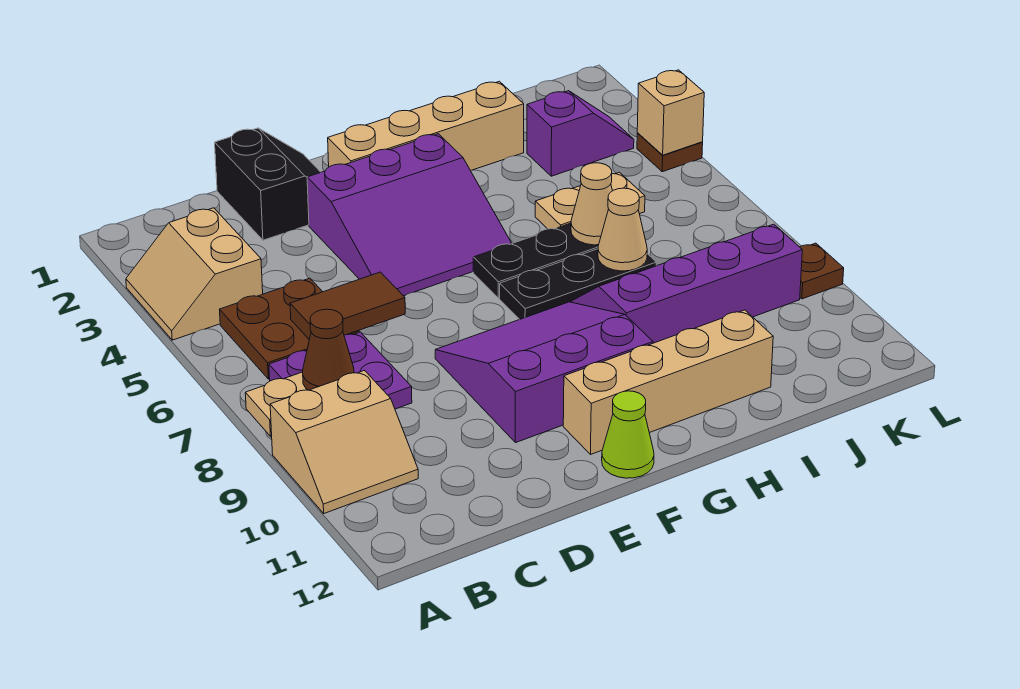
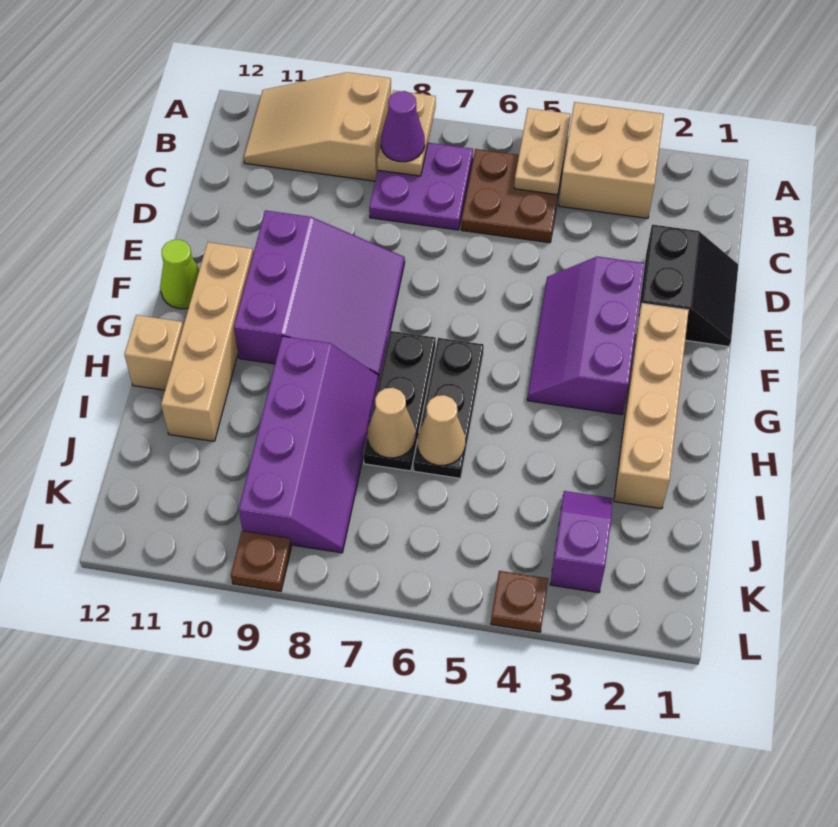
tan slope A3:B4 level 1 top B -> tan brick A3:B4 level 1
tan slope A9:B10 level 1 top 9 -> tan slope A9:B11 level 1 top 9
brown cone B8 level 3 -> purple cone B8 level 3
brown tile C6:D6 level 2 -> none
black slope D1:E2 level 1 top D -> black slope D1:E2 level 1 top 2
purple slope E3:G5 level 1 top 3 -> purple slope E3:G4 level 1 top 3
tan plate I5:J5 level 1 -> tan plate A5:B5 level 2
purple slope J3:K3 level 1 top J -> purple slope J3:K3 level 1 top K
tan brick L4 level 2 -> tan brick H12 level 1

